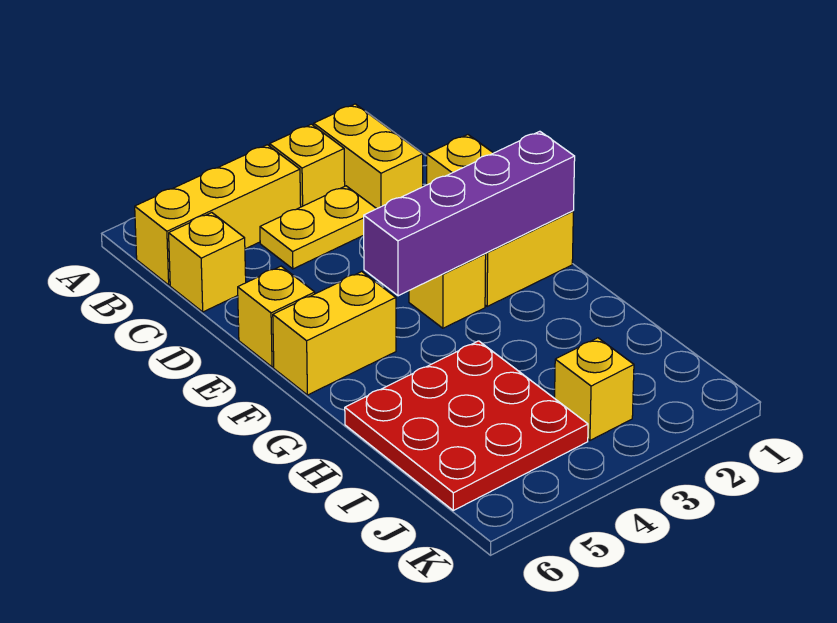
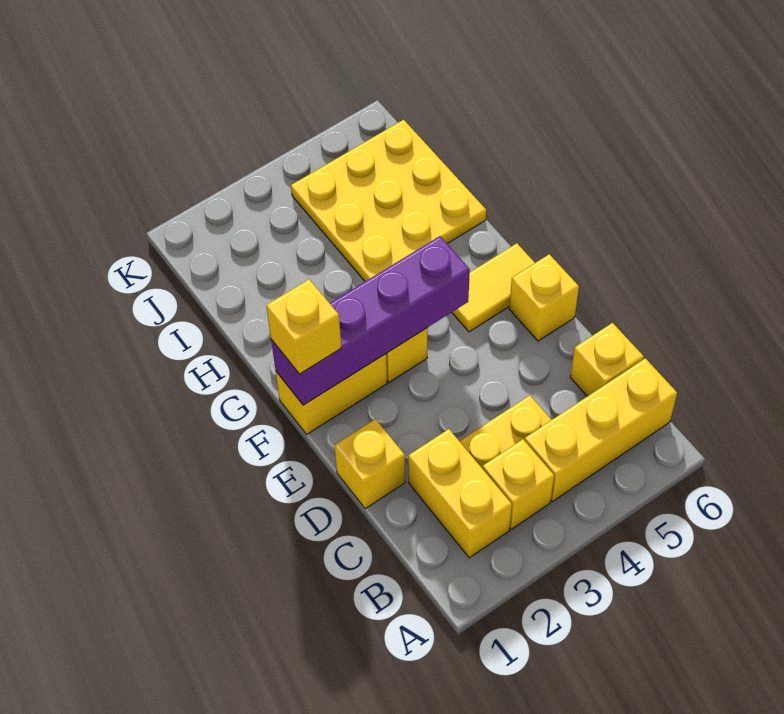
yellow brick F5:F6 level 1 -> yellow tile F5:F6 level 1
red plate H4:J6 level 1 -> yellow plate H4:J6 level 1
yellow brick J3 level 1 -> yellow brick F1 level 3

